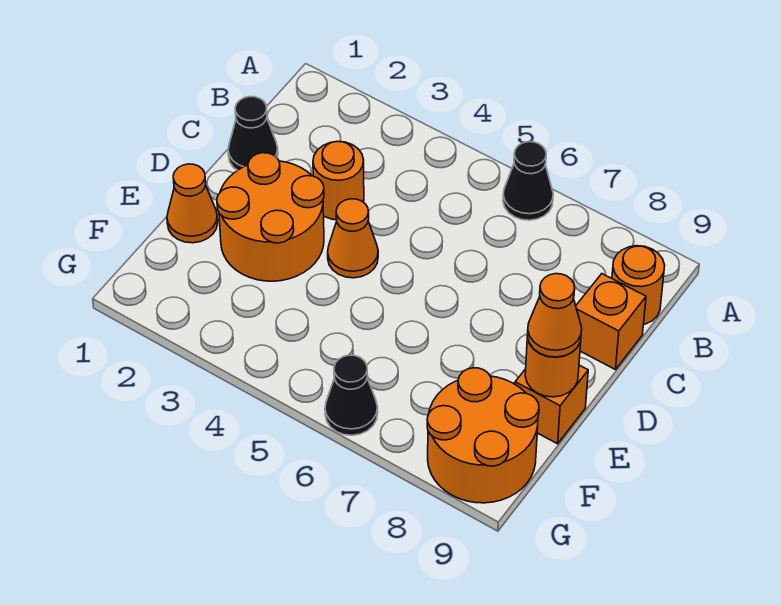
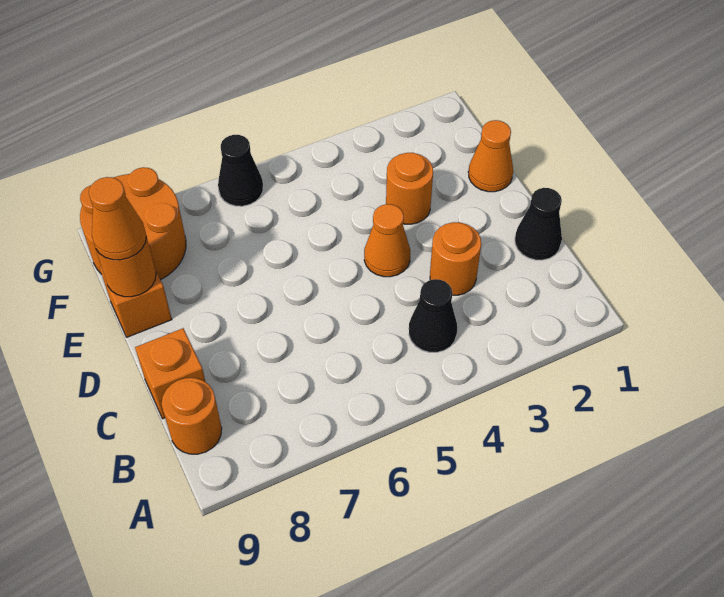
black cone A6 level 1 -> black cone B4 level 1
orange round brick D2:E3 level 1 -> orange round brick E3 level 1

